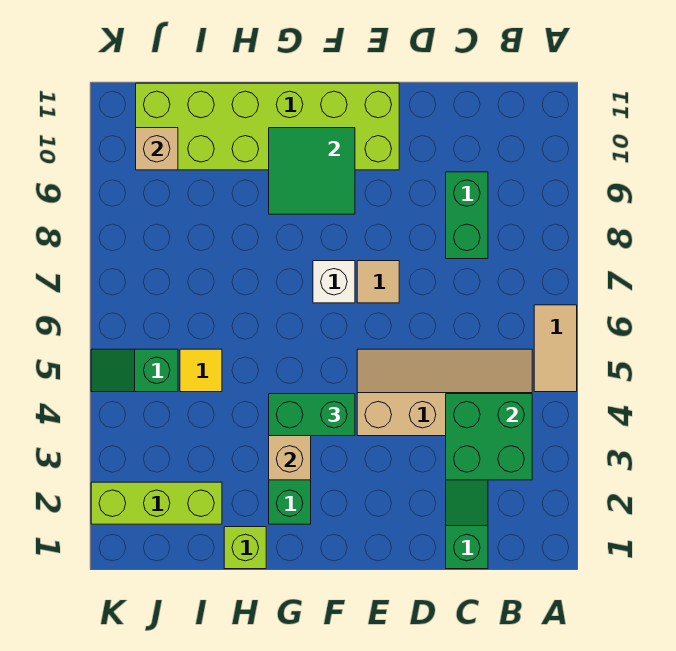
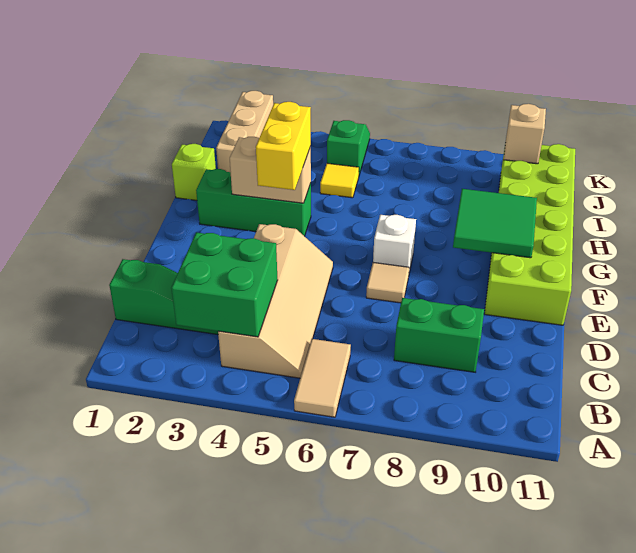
tan tile A5:A6 level 1 -> tan tile A6:B6 level 1
green brick F4:G4 level 3 -> yellow brick F4:G4 level 3
lime brick I2:K2 level 1 -> tan brick I2:K2 level 1

